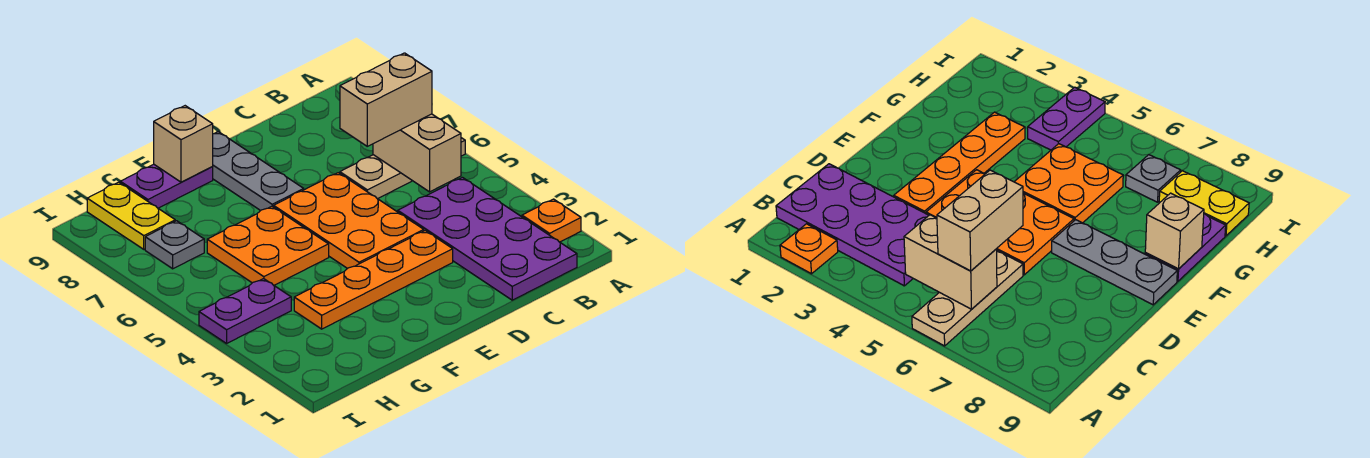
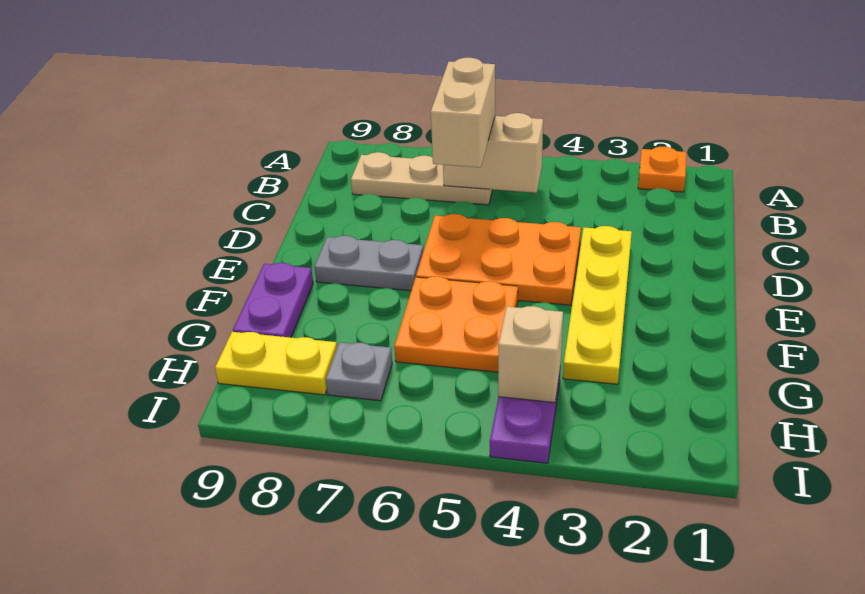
tan plate A6:C6 level 1 -> tan plate B6:B8 level 1
purple plate B1:C4 level 1 -> none
orange plate D3:G3 level 1 -> yellow plate D3:G3 level 1
grey plate E7:E9 level 1 -> grey plate E7:E8 level 1
tan brick F9 level 2 -> tan brick H4 level 2

